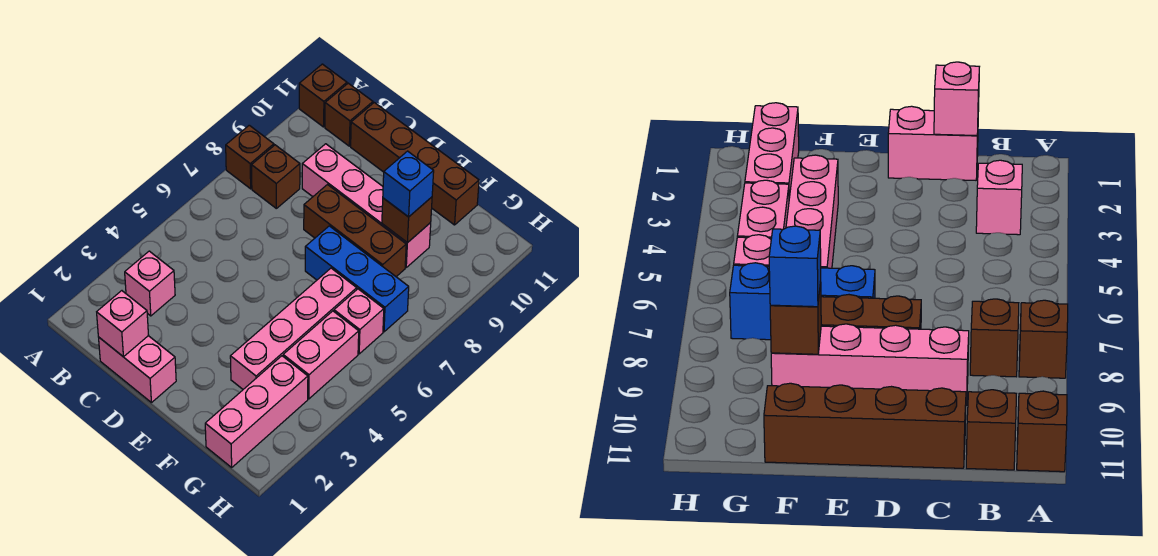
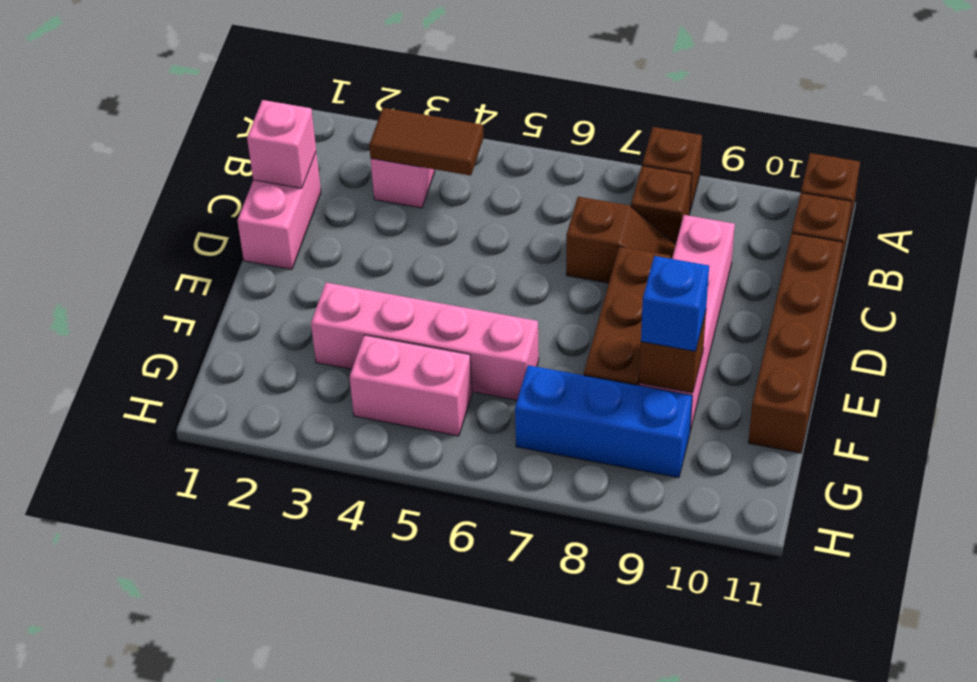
none -> brown tile B3:B4 level 2
none -> brown slope C7:C8 level 1 top 7
blue brick E7:G7 level 1 -> blue brick G7:G9 level 1
pink brick G1:G3 level 1 -> none
pink brick G6 level 1 -> none

